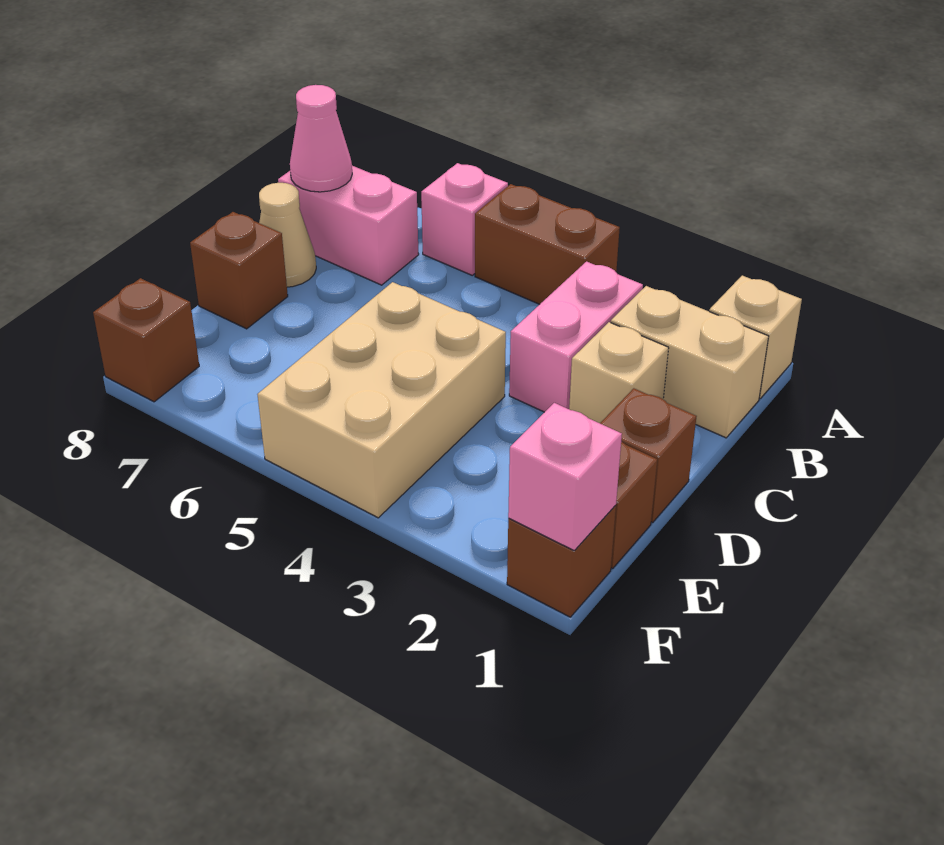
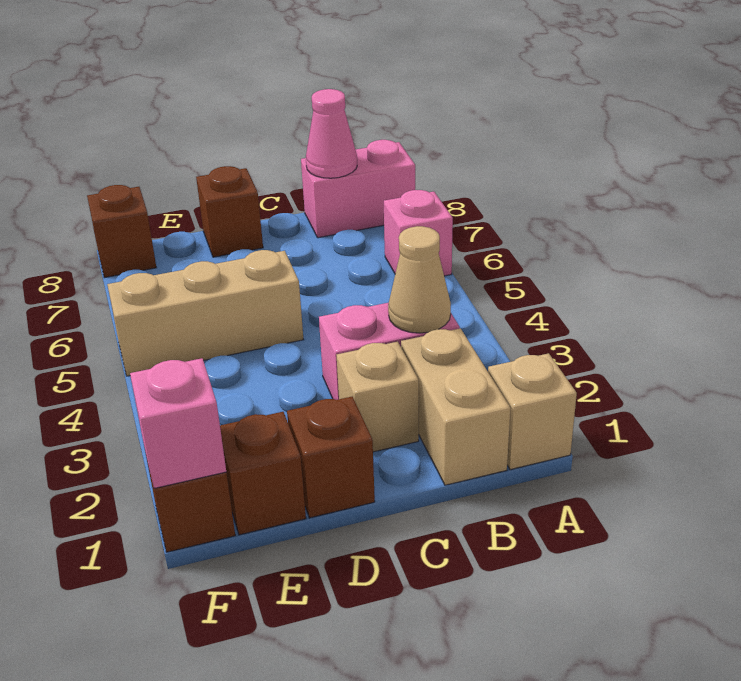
brown brick A4:A5 level 1 -> none
pink brick B7:B8 level 1 -> pink brick A8:B8 level 1
tan cone C8 level 1 -> tan cone B3 level 2
tan brick D4:F5 level 1 -> tan brick D5:F5 level 1

